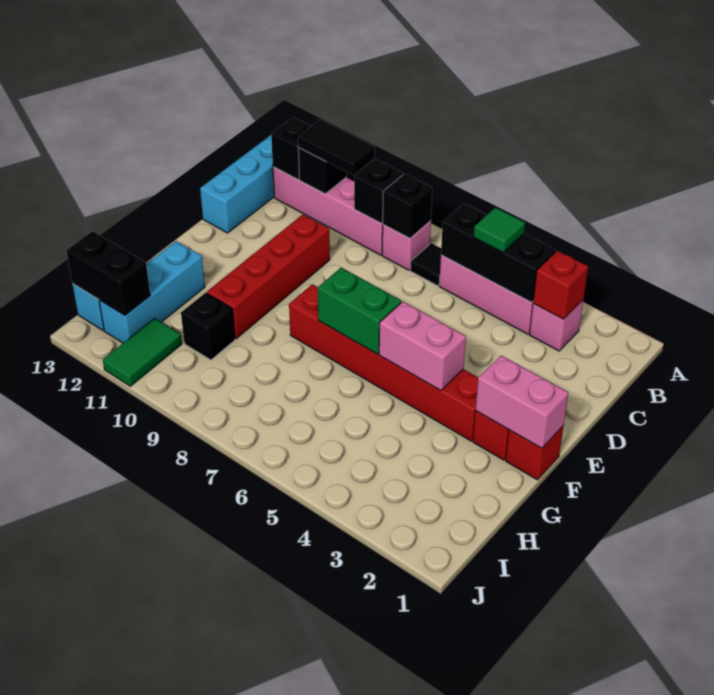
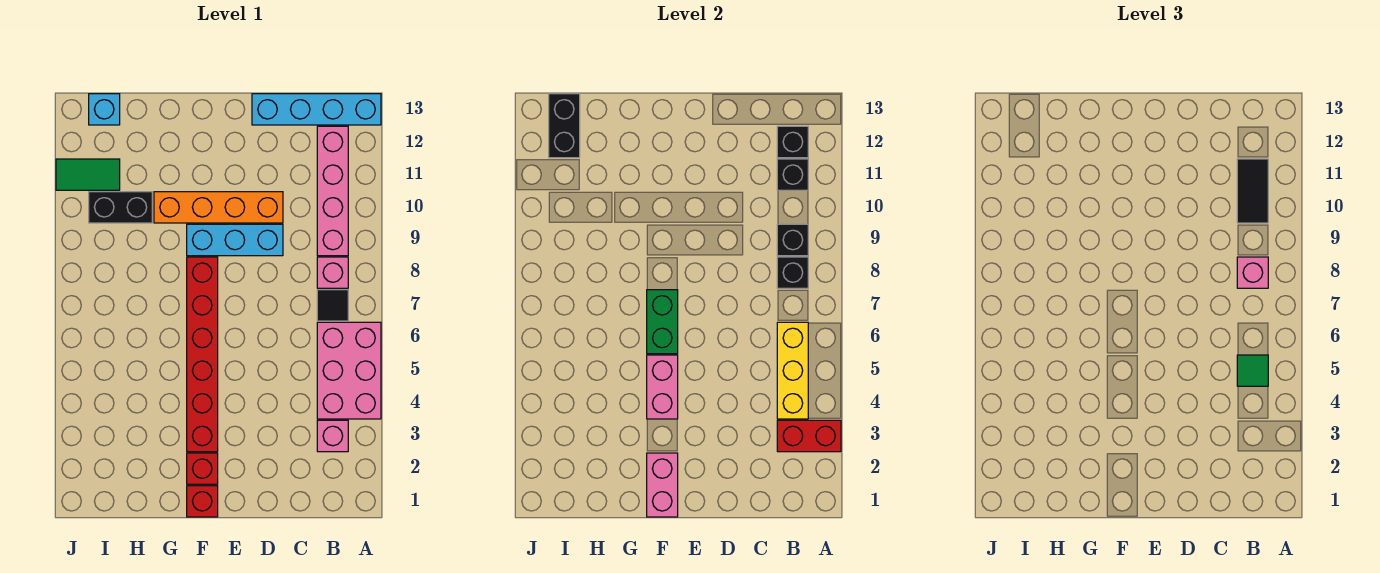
red brick B3 level 2 -> red brick A3:B3 level 2
black brick B4:B6 level 2 -> yellow brick B4:B6 level 2
none -> pink brick B8 level 3
red brick D10:G10 level 1 -> orange brick D10:G10 level 1
cyan brick G12:I12 level 1 -> cyan brick D9:F9 level 1
black brick H10 level 1 -> black brick H10:I10 level 1

